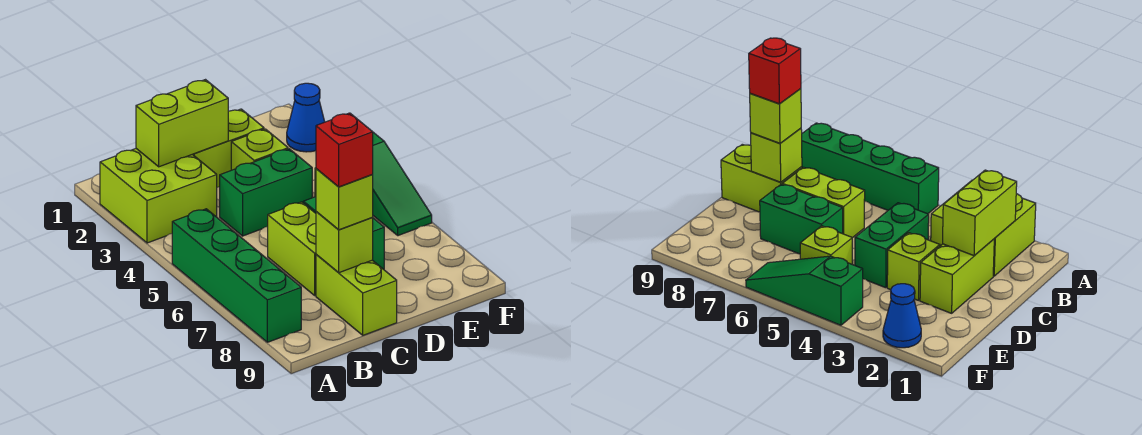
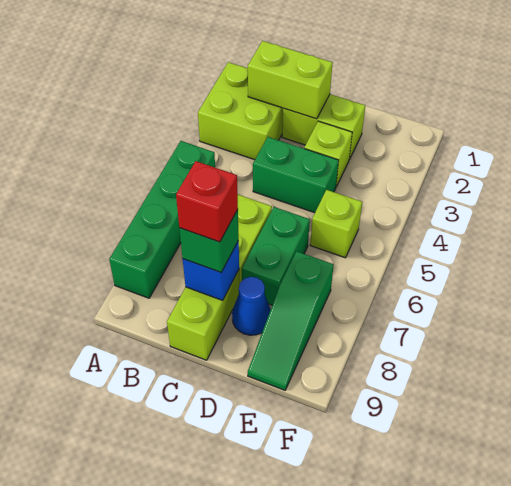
lime brick C8 level 2 -> blue brick C8 level 2
lime brick C8 level 3 -> green brick C8 level 3
blue cone F2 level 1 -> blue cone D8 level 1
green slope F4:F6 level 1 top 4 -> green slope E7:E9 level 1 top 7

